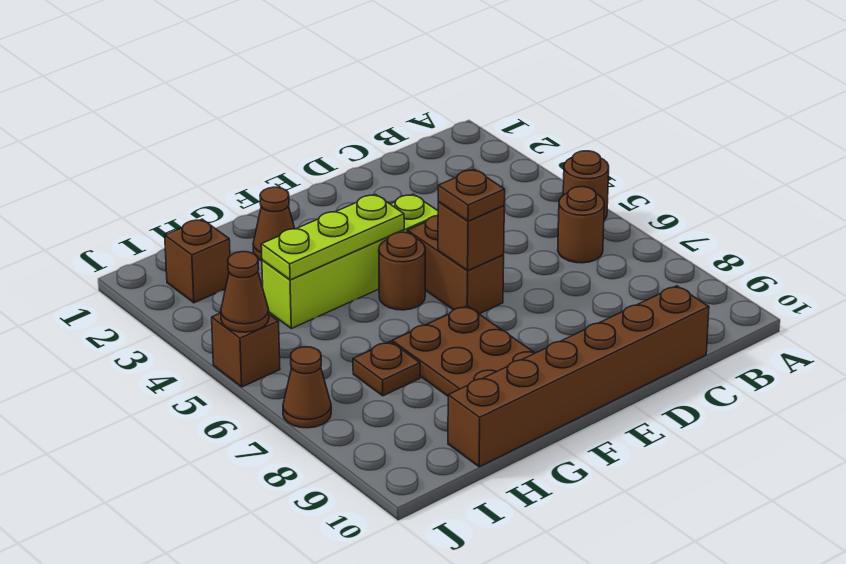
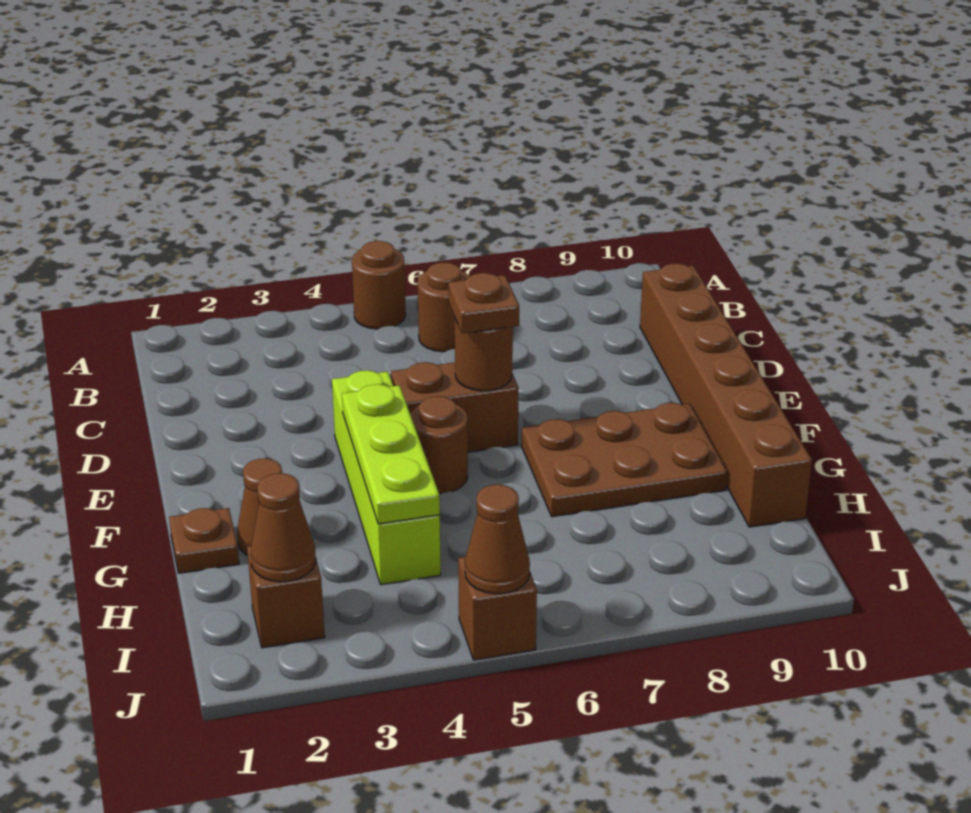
brown brick E6 level 2 -> brown round brick E6 level 2
brown plate H7 level 1 -> brown plate G1 level 1
brown cone J7 level 1 -> brown cone I2 level 2

